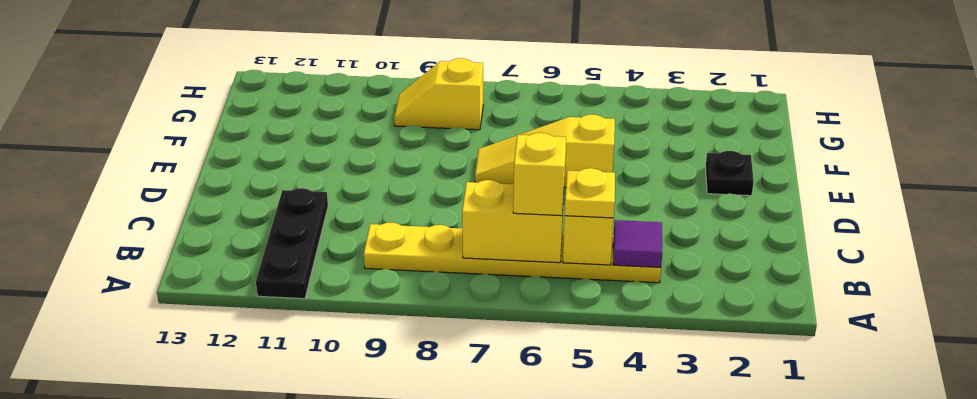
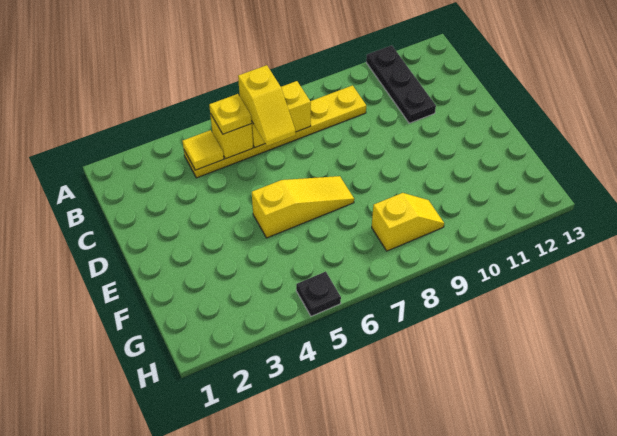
purple tile B4 level 2 -> yellow tile B4 level 2
black plate E2 level 1 -> black plate H5 level 1

